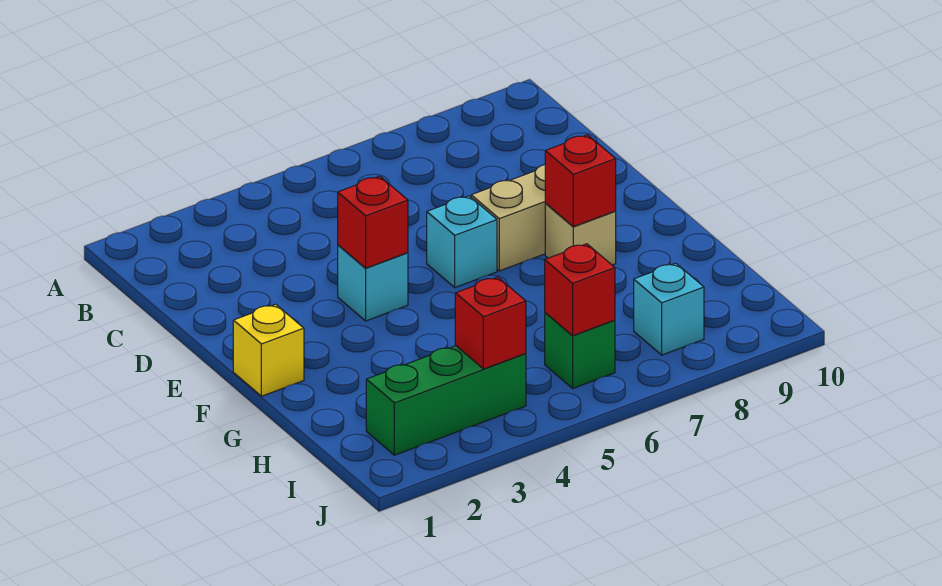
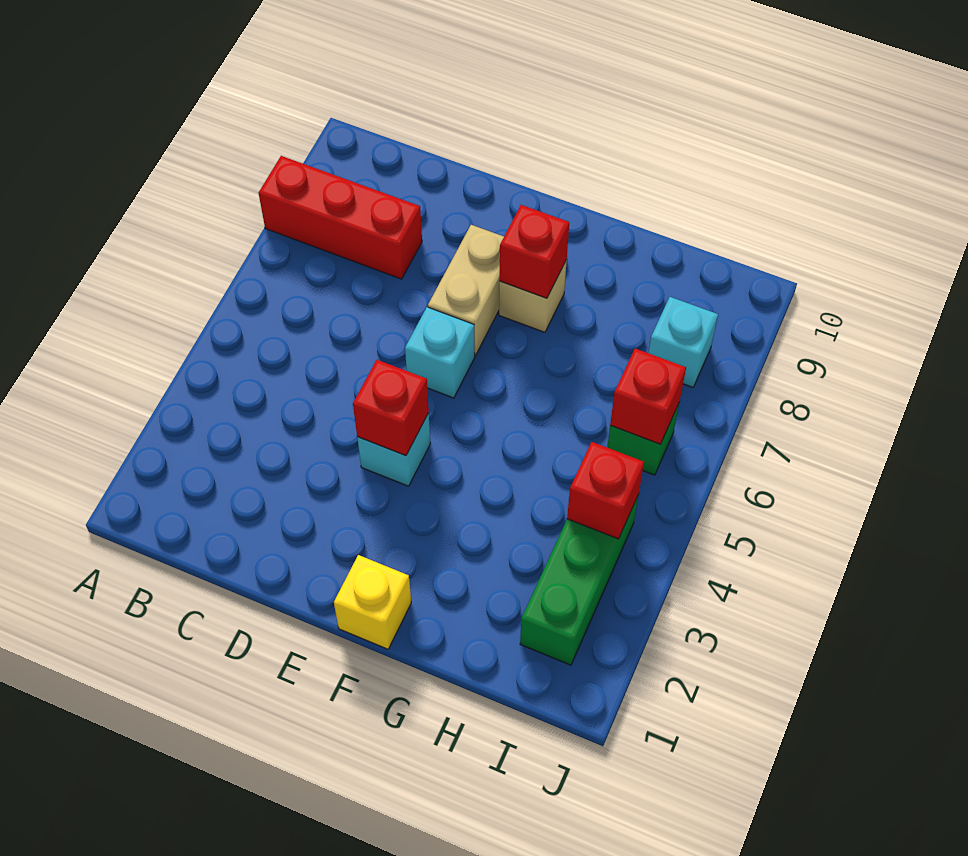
none -> red brick A8:C8 level 1

